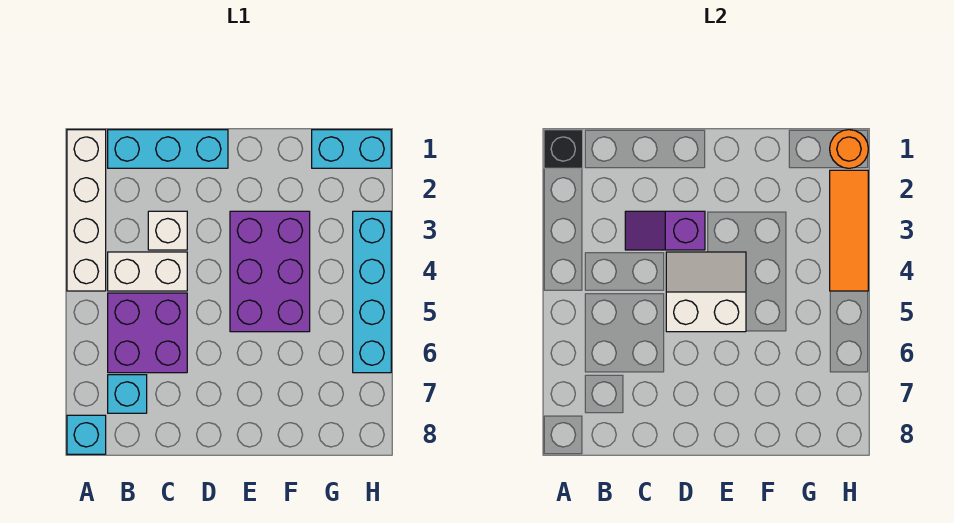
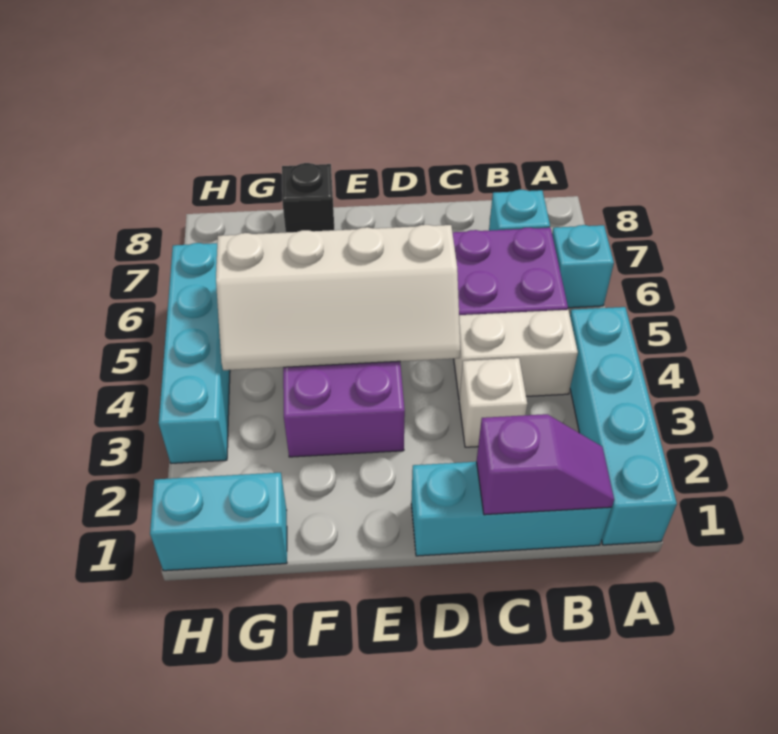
white brick A1:A4 level 1 -> cyan brick A1:A4 level 1
black brick A1 level 2 -> black brick F8 level 1
cyan brick A8 level 1 -> cyan brick A6 level 1
purple slope C3:D3 level 2 top D -> purple slope B1:C1 level 2 top C
white slope D4:E5 level 2 top 5 -> white slope D4:G5 level 2 top 5
orange round brick H1 level 2 -> none
orange tile H2:H4 level 2 -> none

